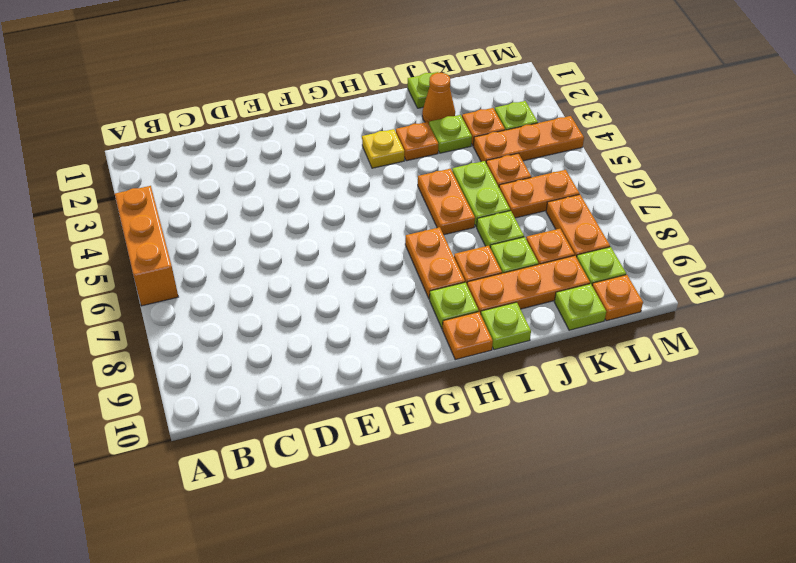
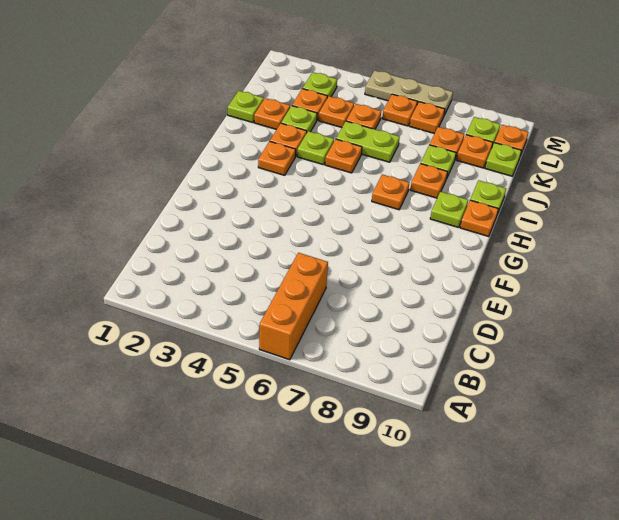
orange brick A4:A6 level 1 -> orange brick A6:C6 level 1
yellow plate H3 level 1 -> orange plate H3 level 1
orange plate H7:H8 level 1 -> orange plate H7 level 1
orange plate I5:I6 level 1 -> orange plate I5 level 1
orange plate I9:K9 level 1 -> orange plate K9 level 1
orange cone J2 level 1 -> orange plate J2 level 1
lime plate J7 level 1 -> lime plate I4 level 1
orange plate K4:M4 level 1 -> orange plate K4 level 1
orange plate K6:L6 level 1 -> orange plate L6 level 1
orange plate L7:L8 level 1 -> orange plate L7 level 1
none -> tan plate M5:M7 level 1

